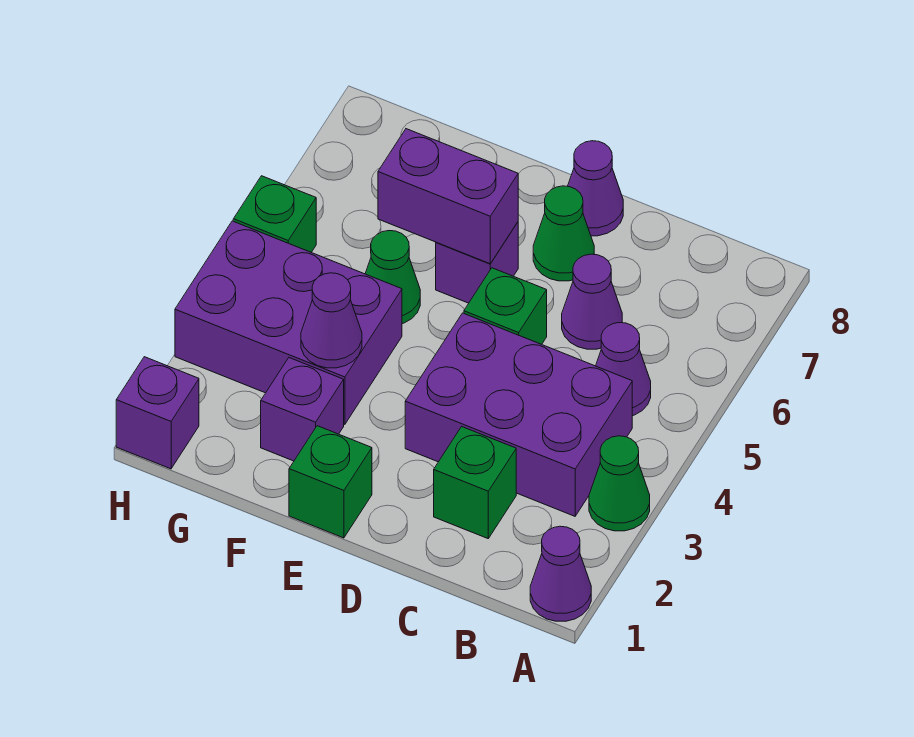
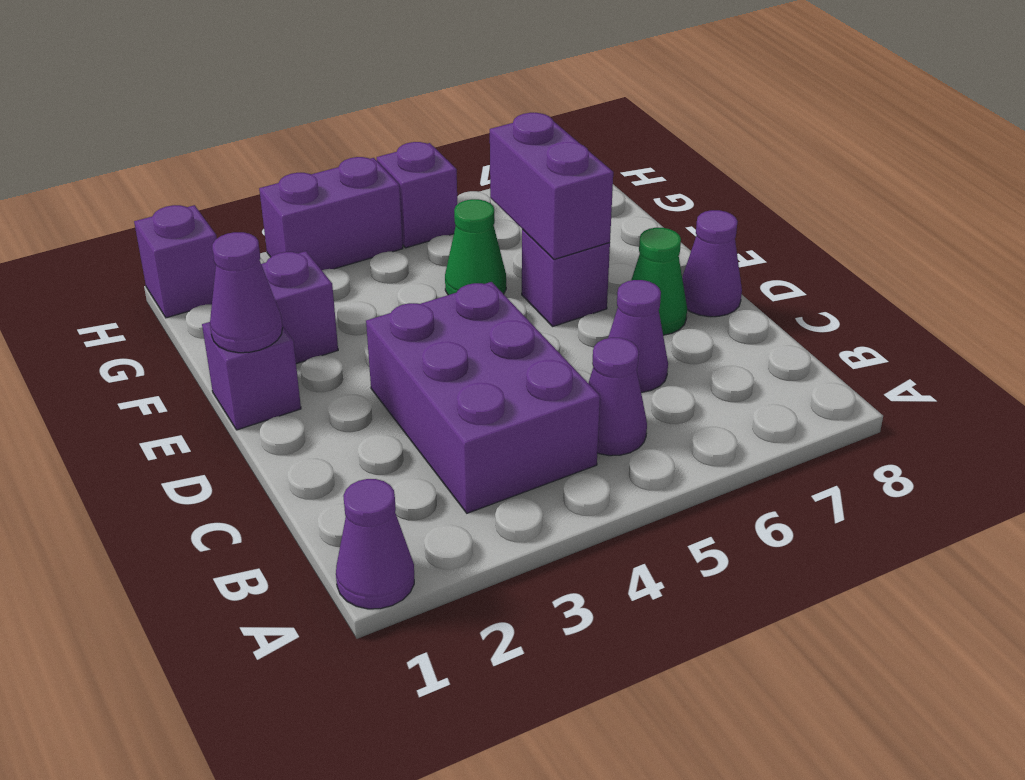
green cone A3 level 1 -> none
green brick C2 level 1 -> none
green brick D5 level 1 -> none
green brick E1 level 1 -> purple brick E1 level 1
purple brick F3:H4 level 1 -> purple brick H3:H4 level 1
purple cone F3 level 2 -> purple cone E1 level 2
green brick H5 level 1 -> purple brick H5 level 1

